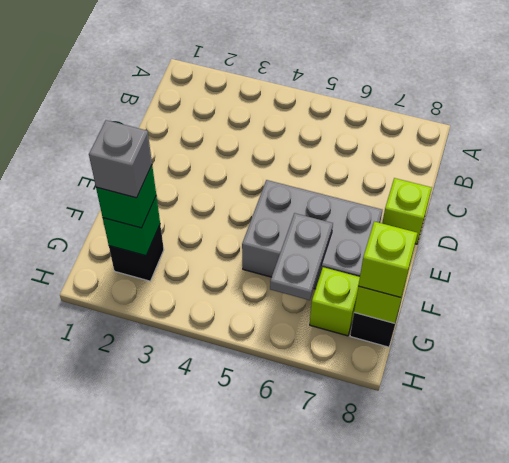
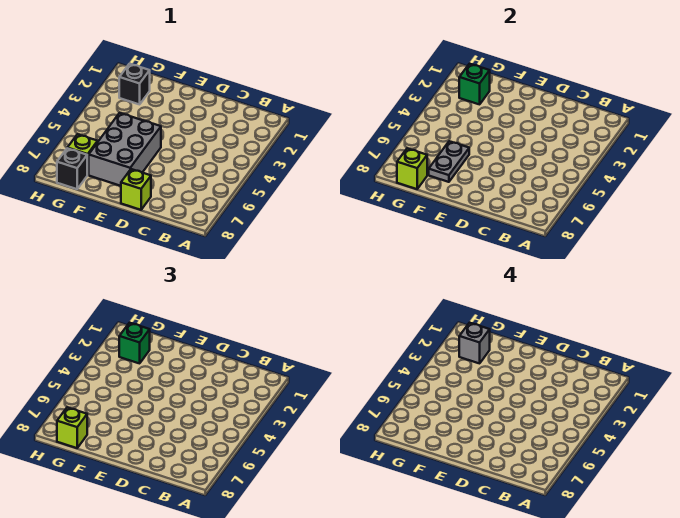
grey plate F6:G6 level 2 -> grey plate F6:F7 level 2

